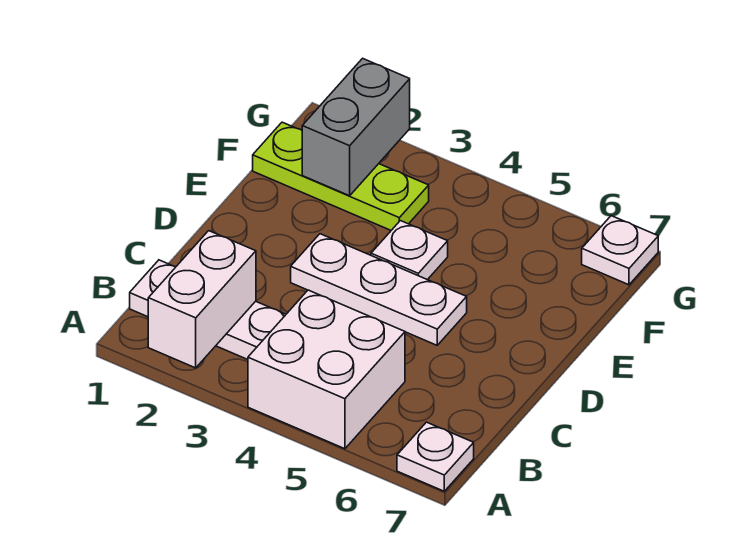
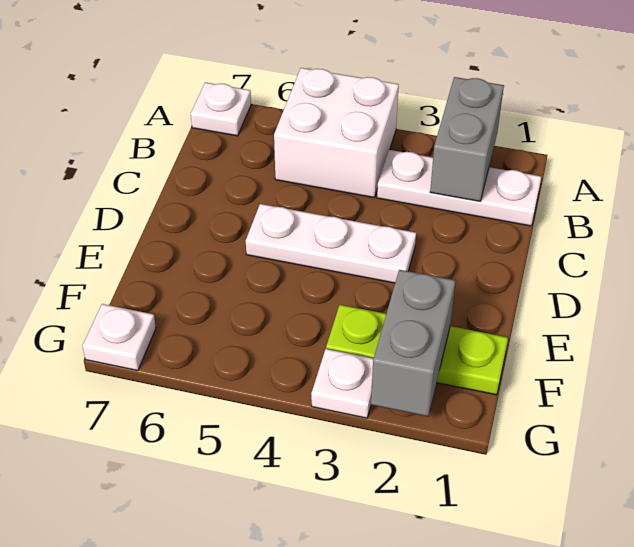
white brick A2:B2 level 2 -> grey brick A2:B2 level 2
white plate E4 level 1 -> white plate G3 level 1

